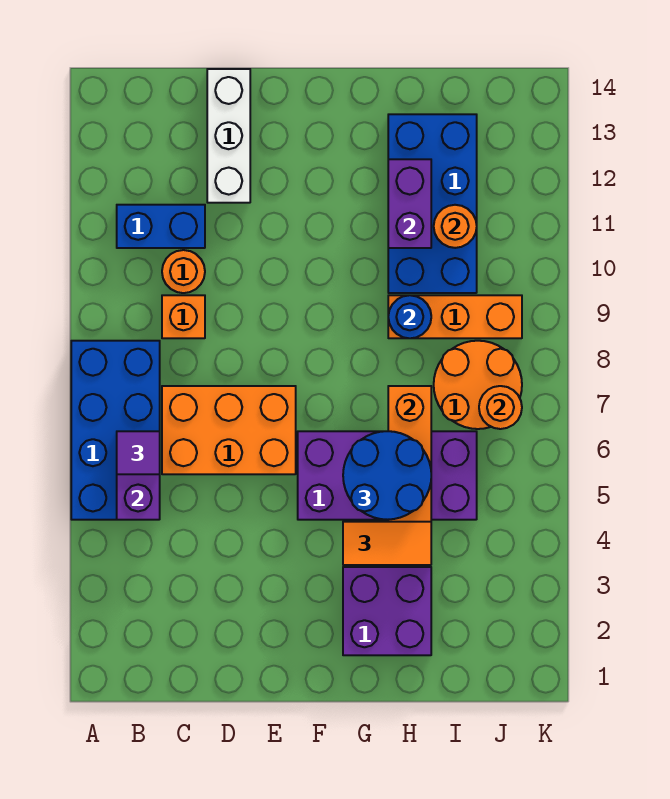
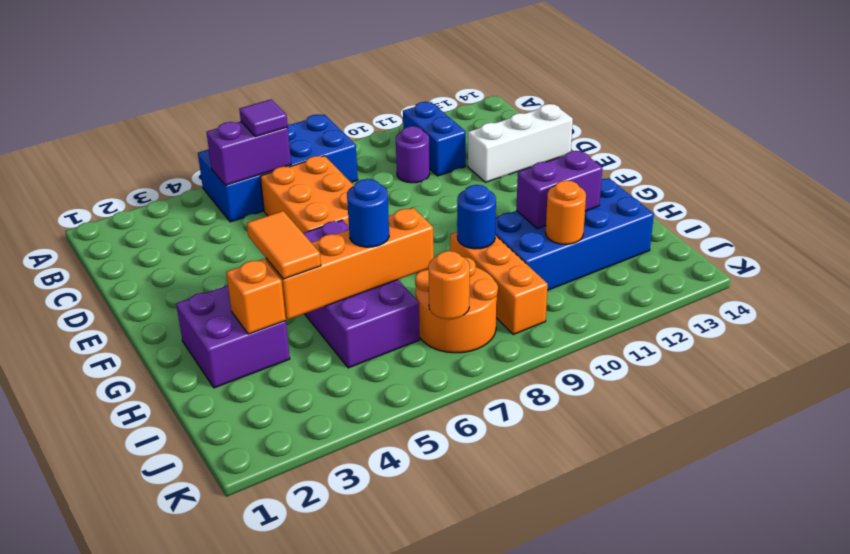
orange brick C9 level 1 -> orange brick H3 level 2
orange round brick C10 level 1 -> purple round brick C10 level 1
blue round brick G5:H6 level 3 -> blue round brick H6 level 3

